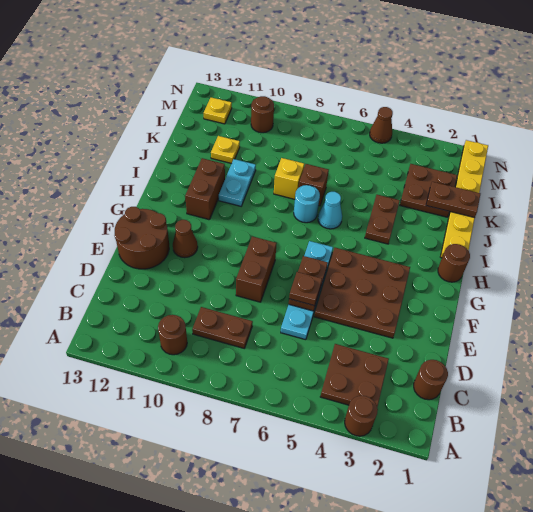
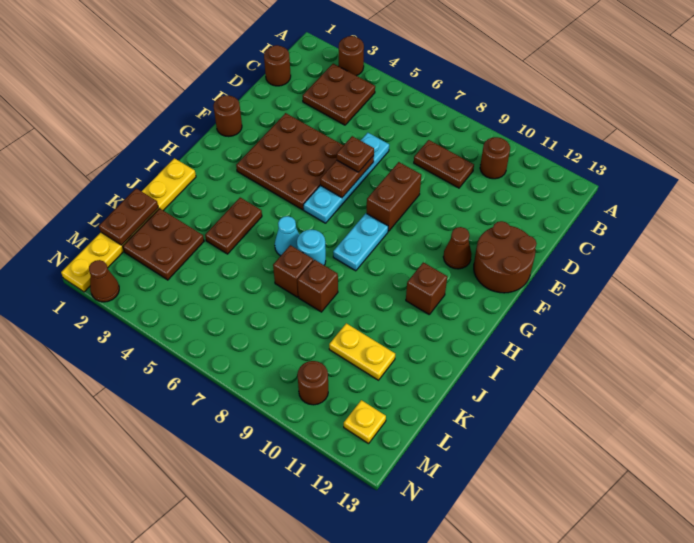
brown round brick H1 level 1 -> brown round brick F1 level 1
brown brick H11:I11 level 1 -> brown brick H11 level 1
cyan plate I10:J10 level 1 -> cyan plate G8:H8 level 1
yellow brick J8 level 1 -> brown brick J8 level 1
brown plate K1:K2 level 2 -> brown plate K1:L1 level 2
yellow plate K11 level 1 -> yellow plate K10:K11 level 1
brown cone N5 level 1 -> brown cone N2 level 1

